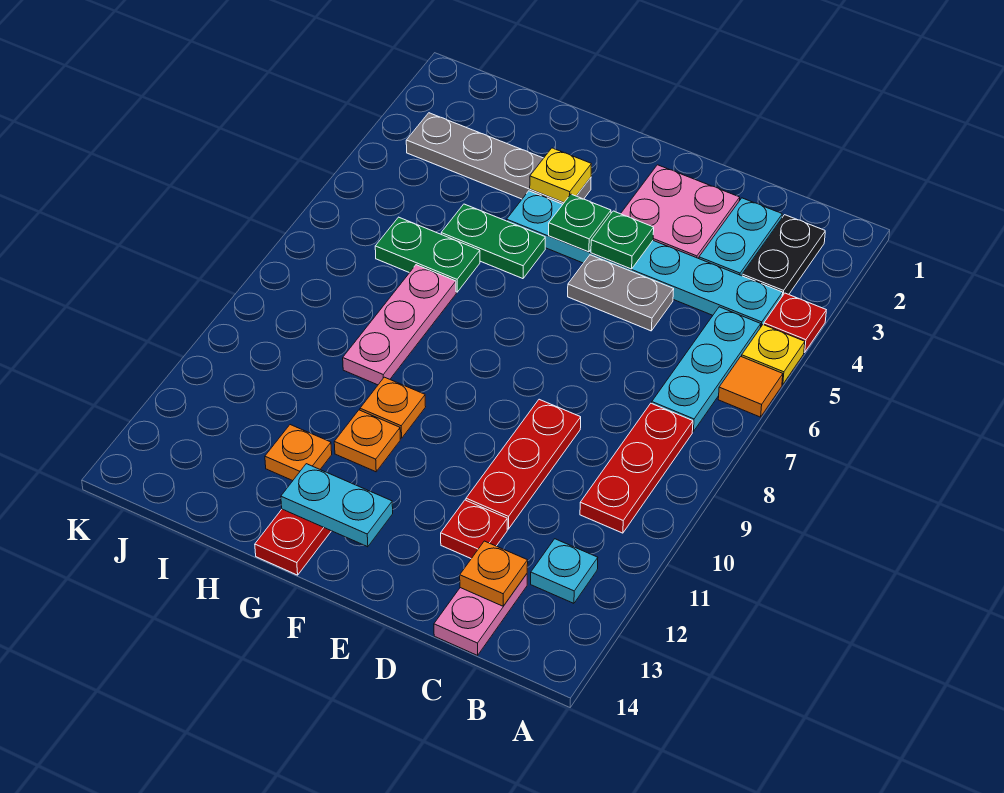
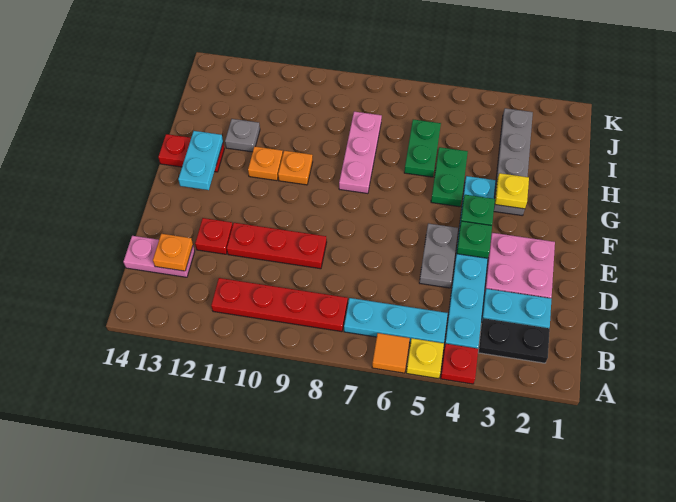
red plate B8:B10 level 1 -> red plate B8:B11 level 1
cyan plate B12 level 1 -> none
pink plate H7:H9 level 1 -> pink plate G8:I8 level 1
orange plate H12 level 1 -> grey plate H12 level 1

